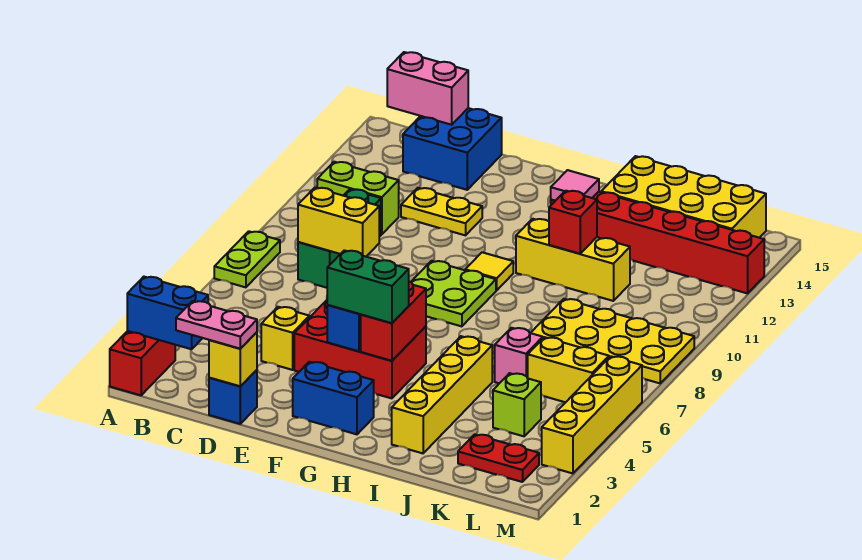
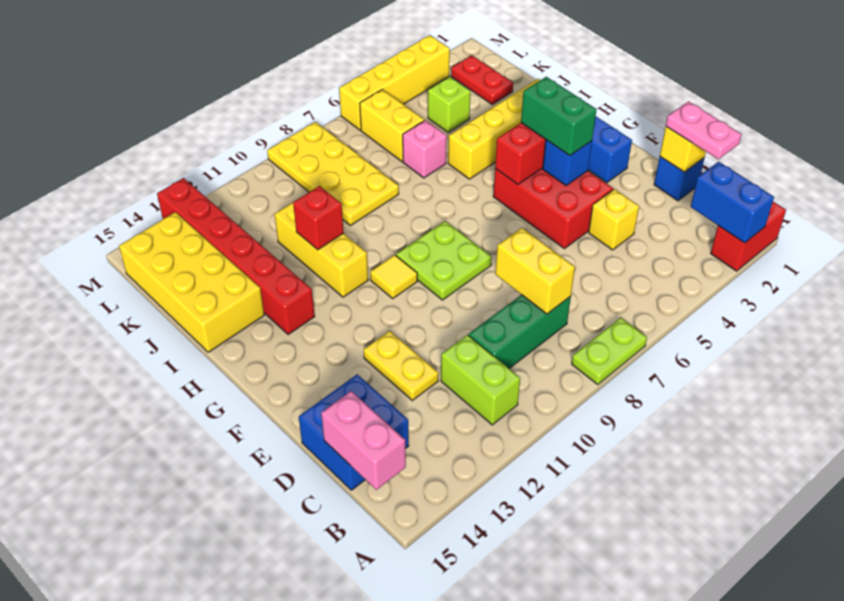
pink tile H13 level 2 -> none

